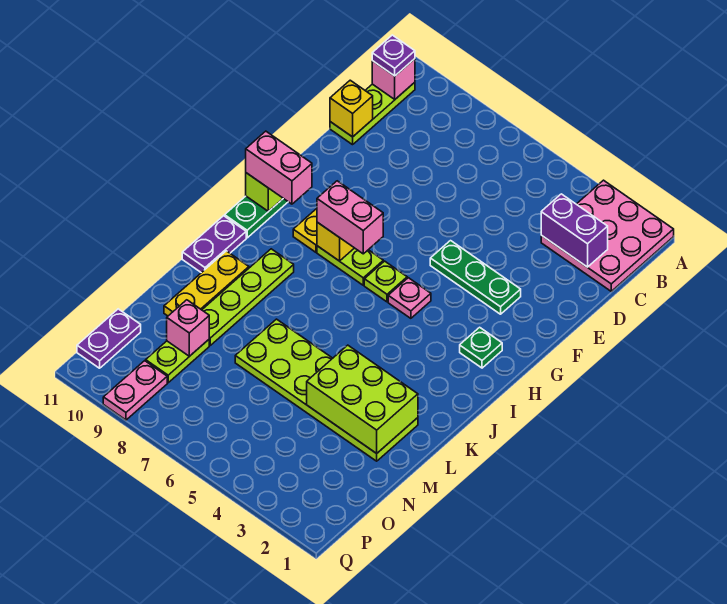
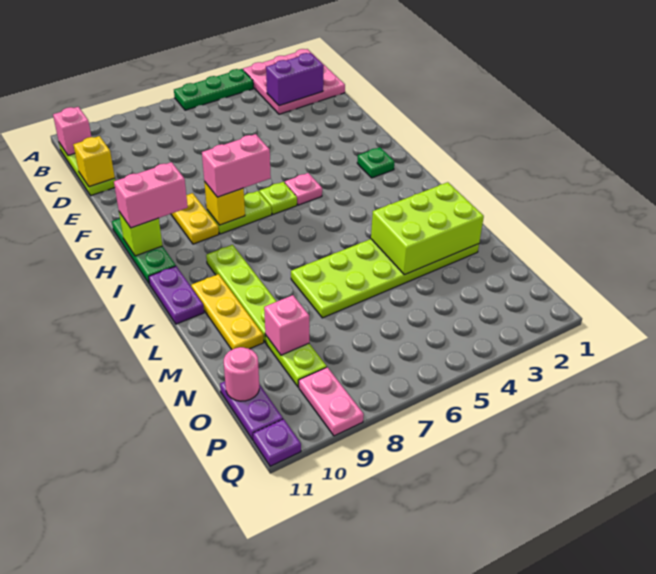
purple plate B11 level 3 -> purple plate Q11 level 1
green plate F3:F5 level 1 -> green plate A4:A6 level 1
none -> pink round brick O11 level 2

